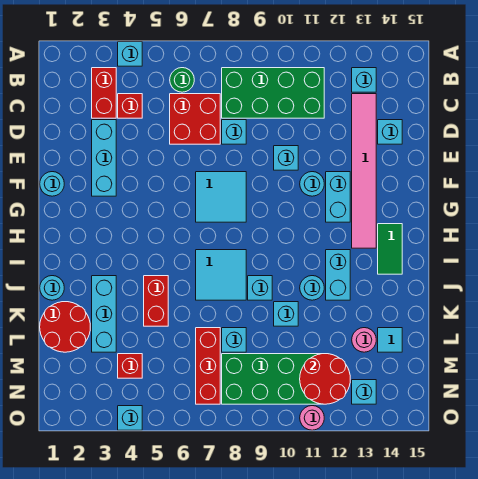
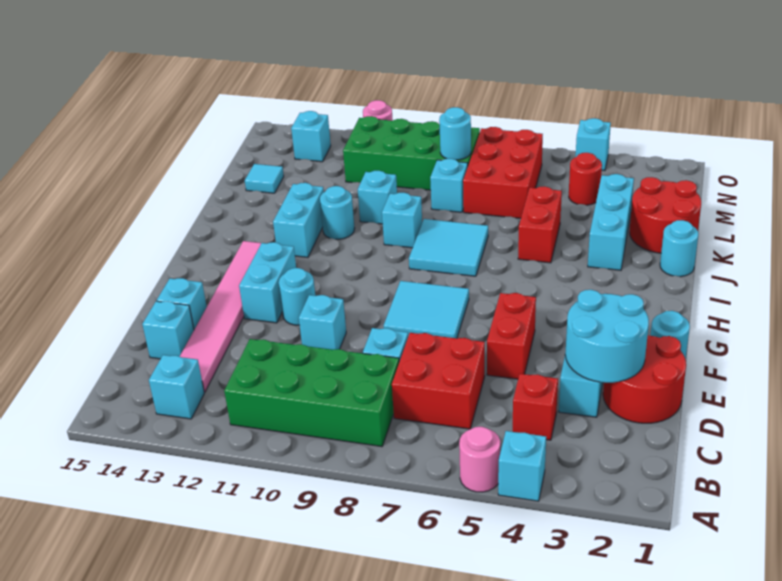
red brick B3:C3 level 1 -> red brick E5:F5 level 1
green round brick B6 level 1 -> none
none -> cyan round brick D2:E3 level 2
none -> cyan brick E14 level 1
green tile H14:I14 level 1 -> none
red brick L7:N7 level 1 -> red brick L6:N7 level 1
pink round brick L13 level 1 -> pink round brick A5 level 1
red brick M4 level 1 -> red round brick M4 level 1
none -> cyan round brick M8 level 2
red round brick M11:N12 level 2 -> red round brick D1:E2 level 1

